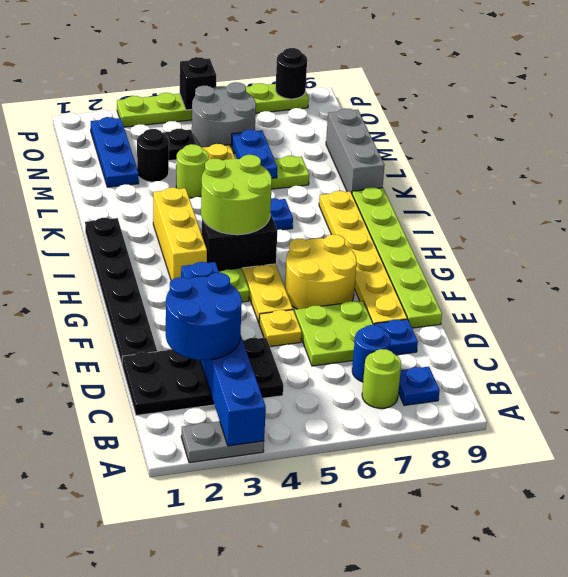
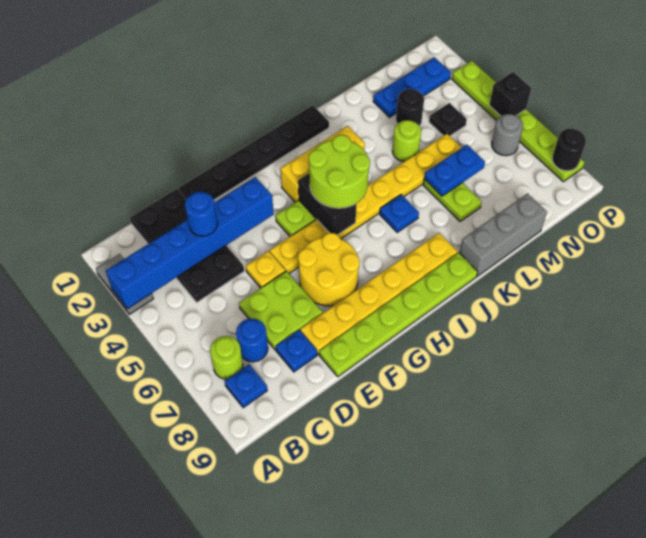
blue round brick C2:D3 level 3 -> blue round brick D3 level 3
grey round brick N5:O6 level 1 -> grey round brick O6 level 1

